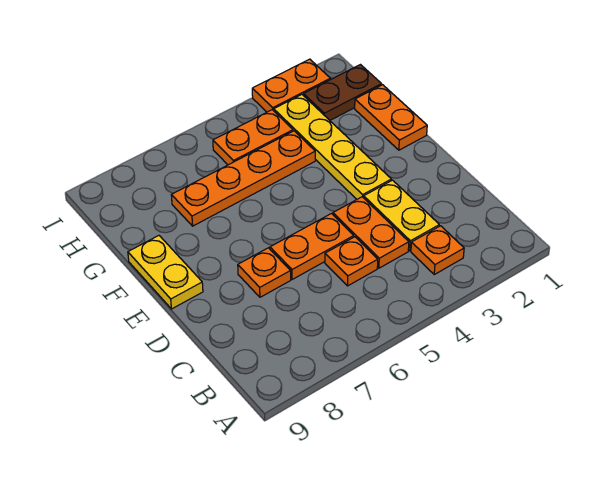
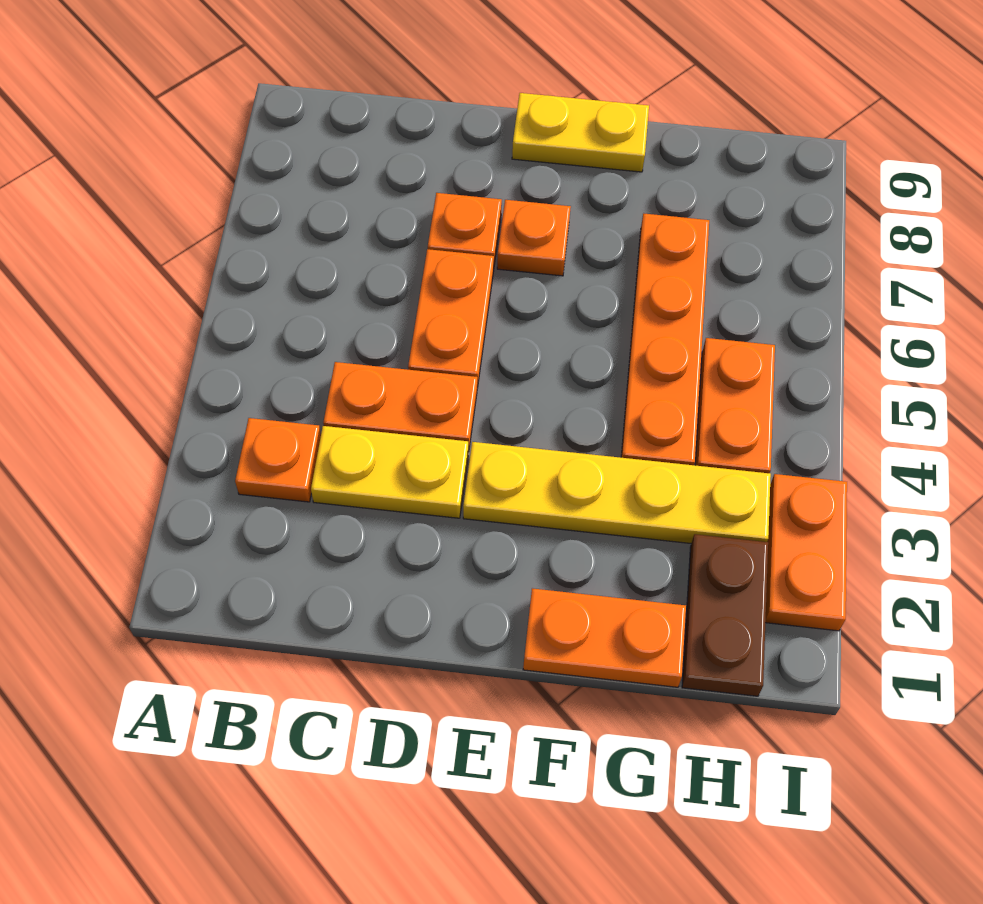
orange plate C5 level 1 -> orange plate E7 level 1

